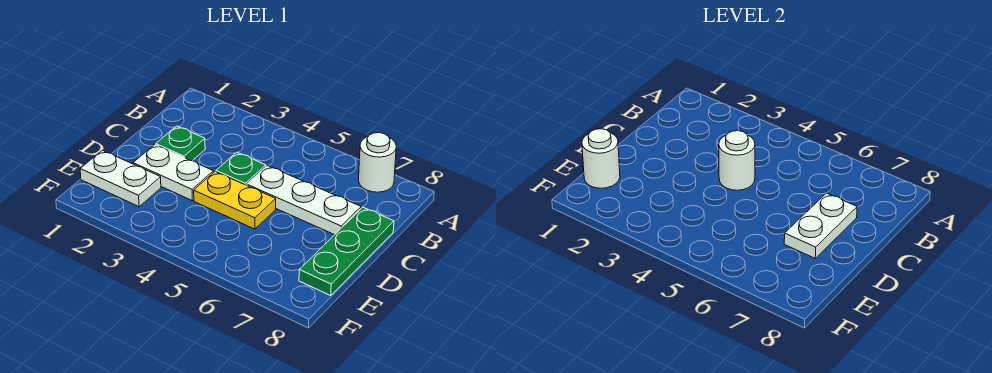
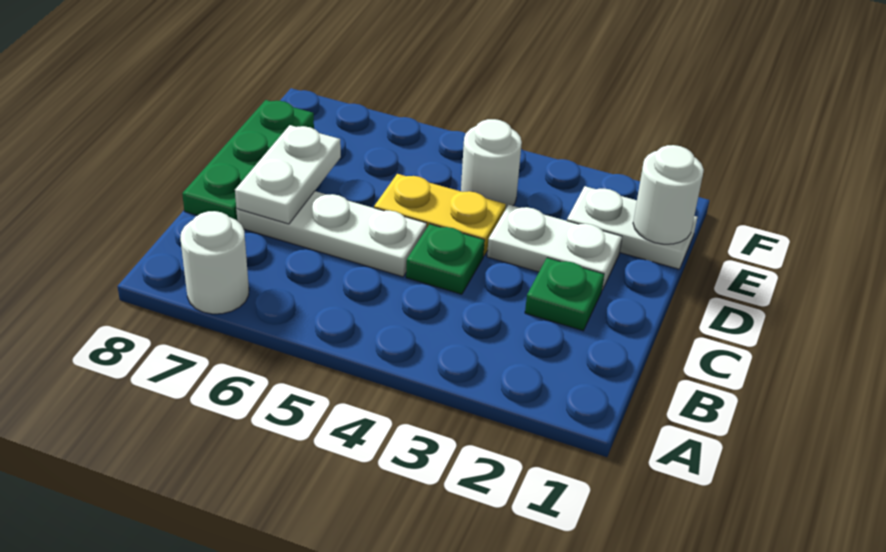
white round brick C4 level 2 -> white round brick E4 level 1

